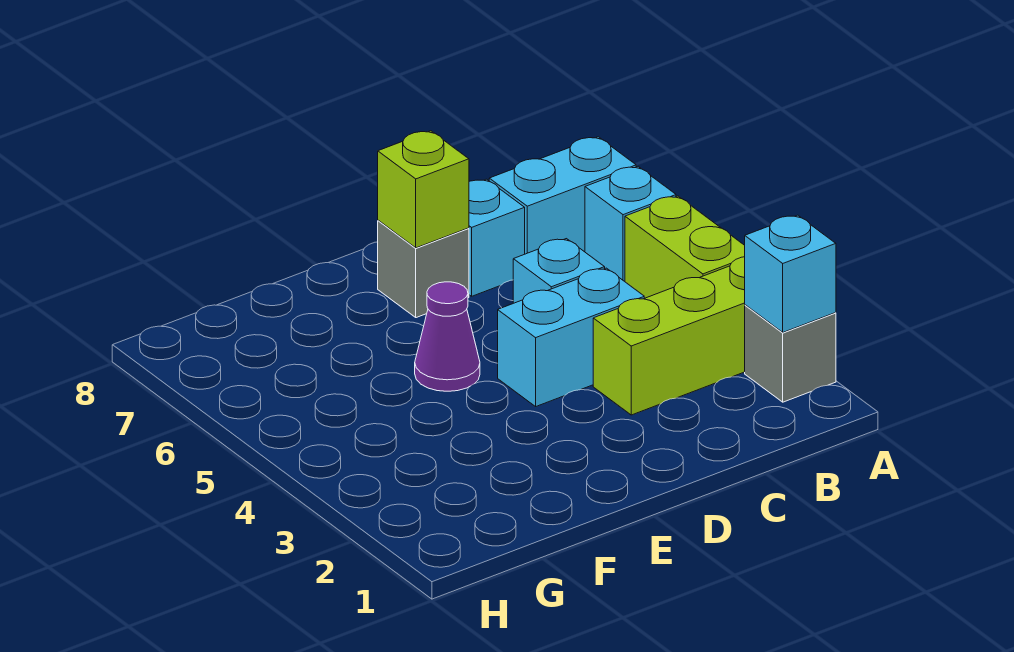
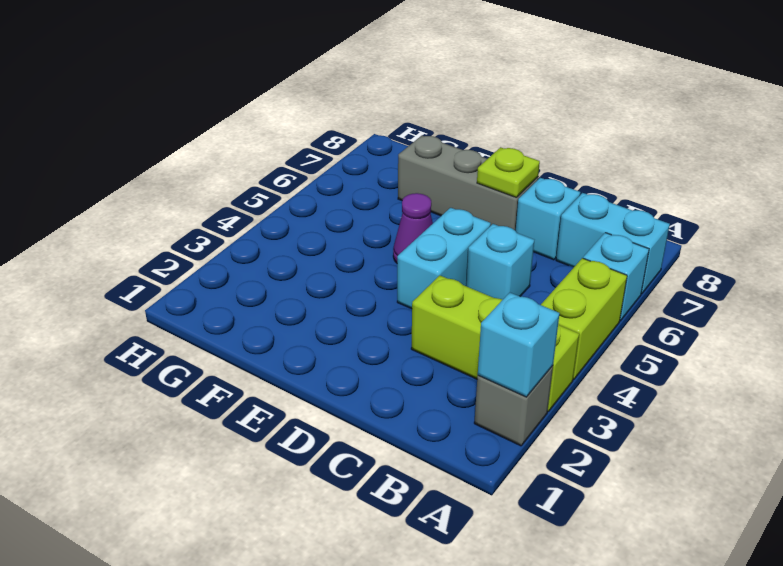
cyan brick C4:D4 level 1 -> cyan brick D4:D5 level 1
grey brick D7 level 1 -> grey brick D7:F7 level 1
lime brick D7 level 2 -> lime plate D7 level 2

